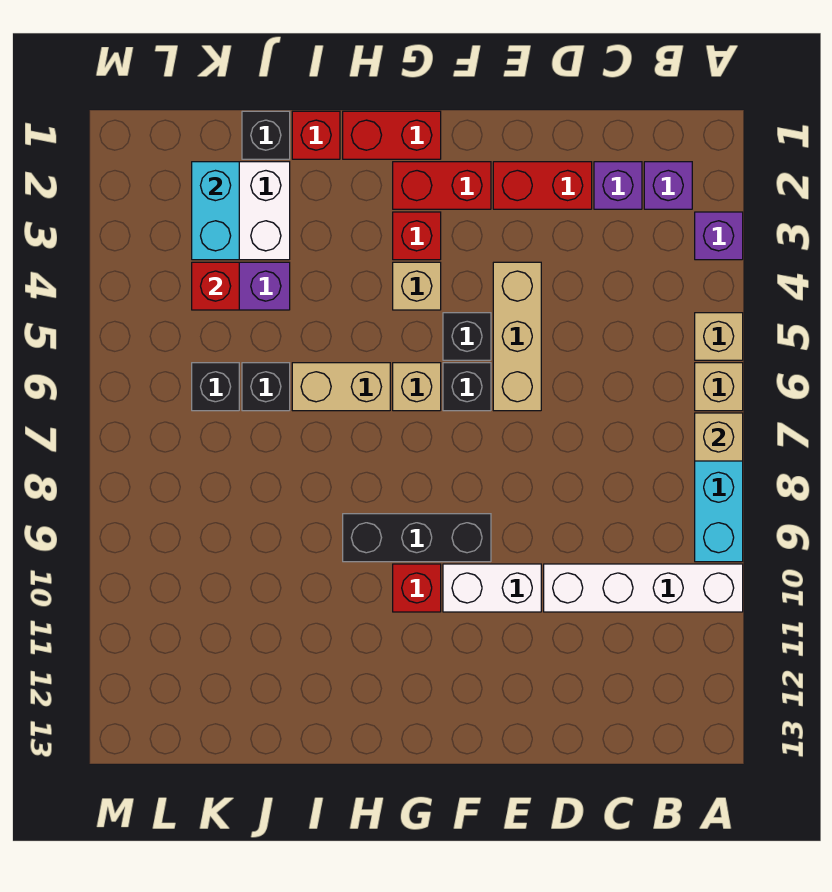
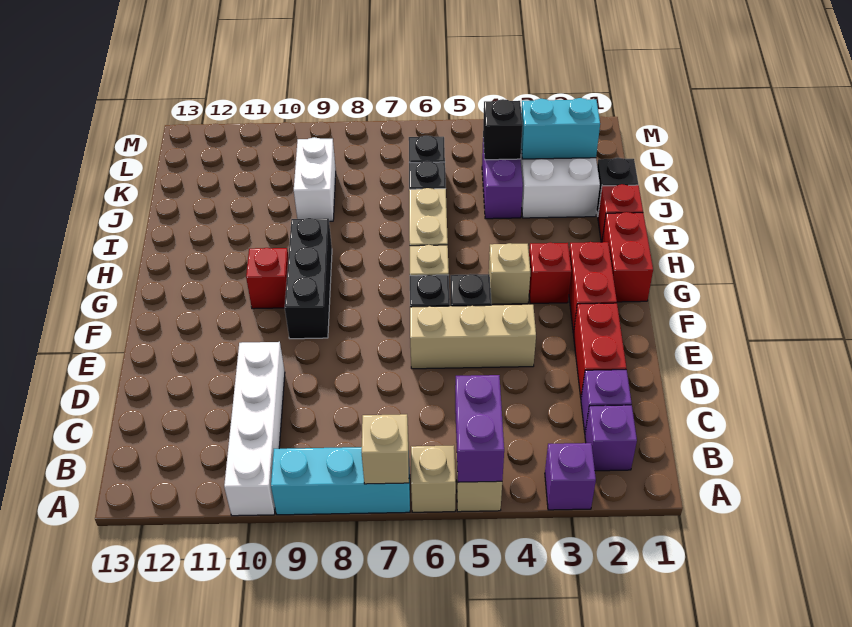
none -> purple brick A5:B5 level 2
white brick E10:F10 level 1 -> white brick J9:K9 level 1
red brick K4 level 2 -> black brick K4 level 2

